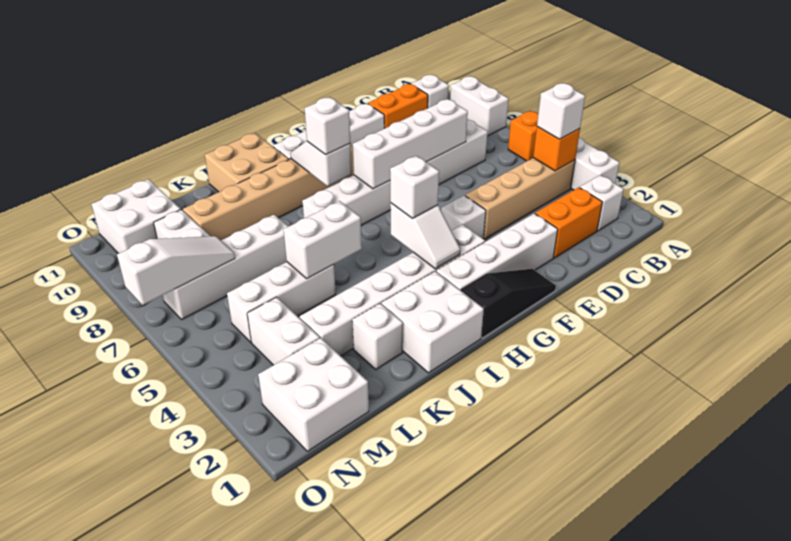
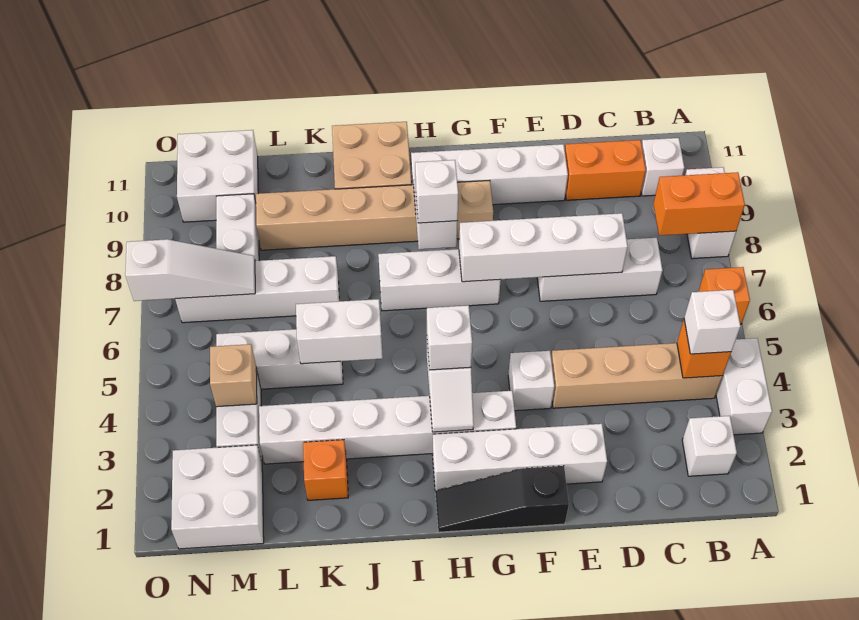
orange brick C2:D2 level 1 -> orange brick A8:B8 level 2
black slope F1:H1 level 1 top H -> black slope F1:H1 level 1 top F
white brick I1:J2 level 1 -> none
white brick K2 level 1 -> orange brick K2 level 1
none -> tan brick M4 level 2

